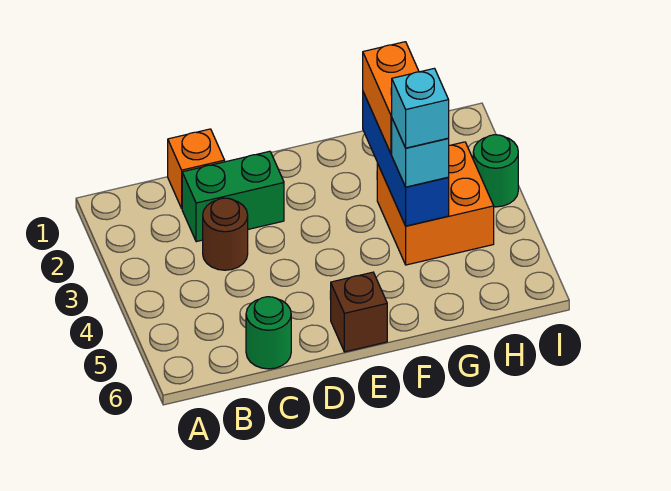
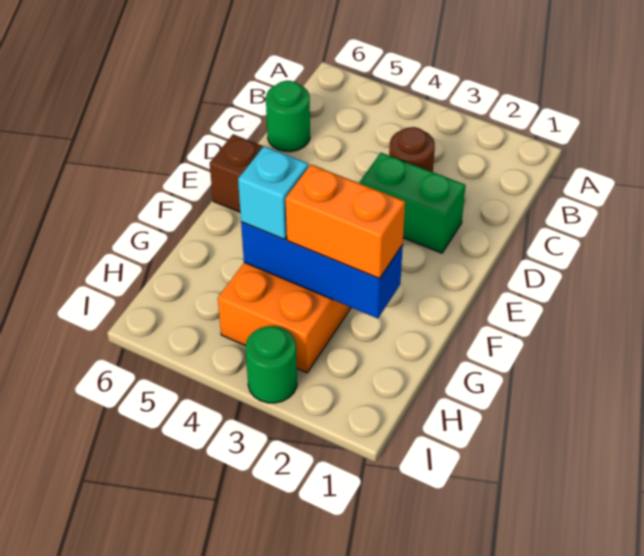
orange brick C1 level 1 -> none
green brick C2:D2 level 1 -> green brick D2:D3 level 1
cyan brick G4 level 4 -> none

